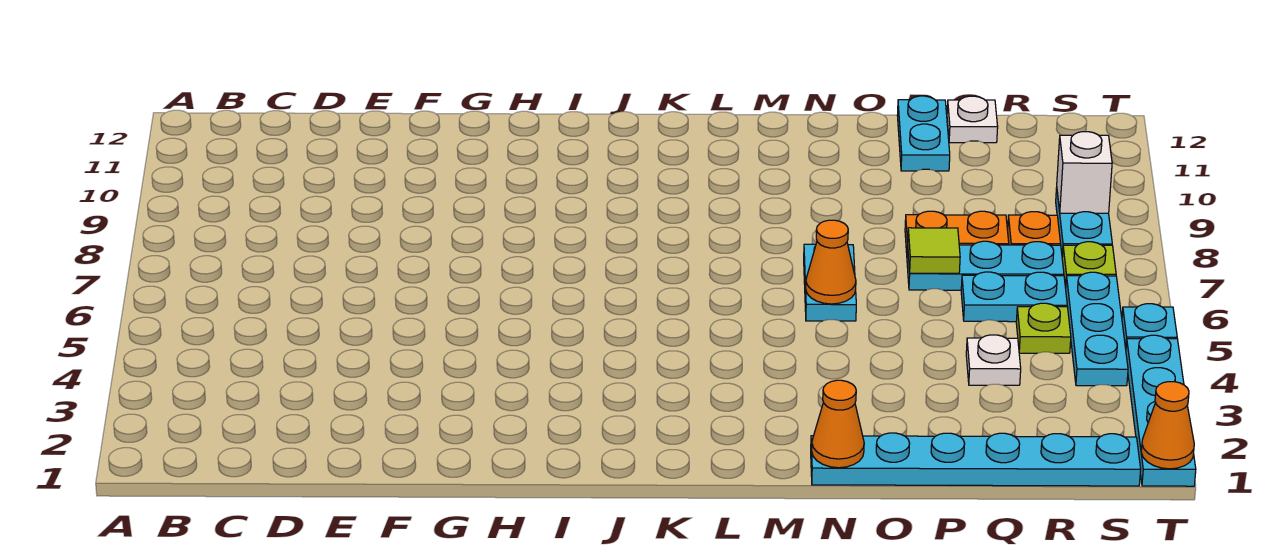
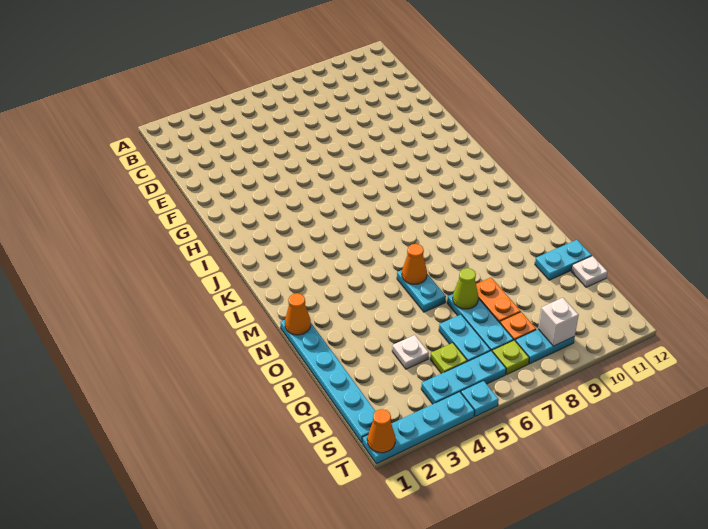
cyan plate N6:N7 level 1 -> cyan plate N6:O6 level 1
lime tile P7 level 2 -> lime cone P7 level 2

